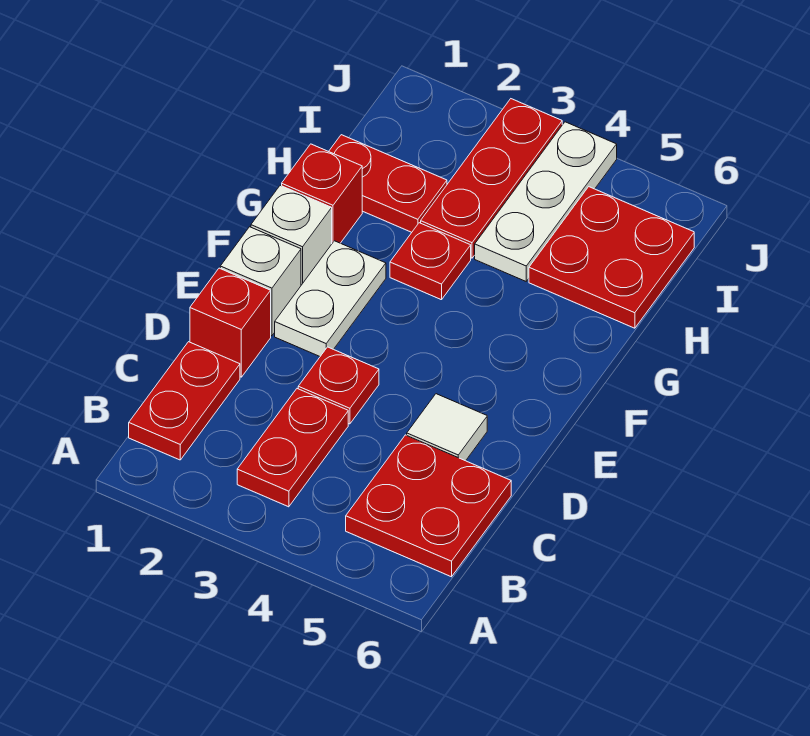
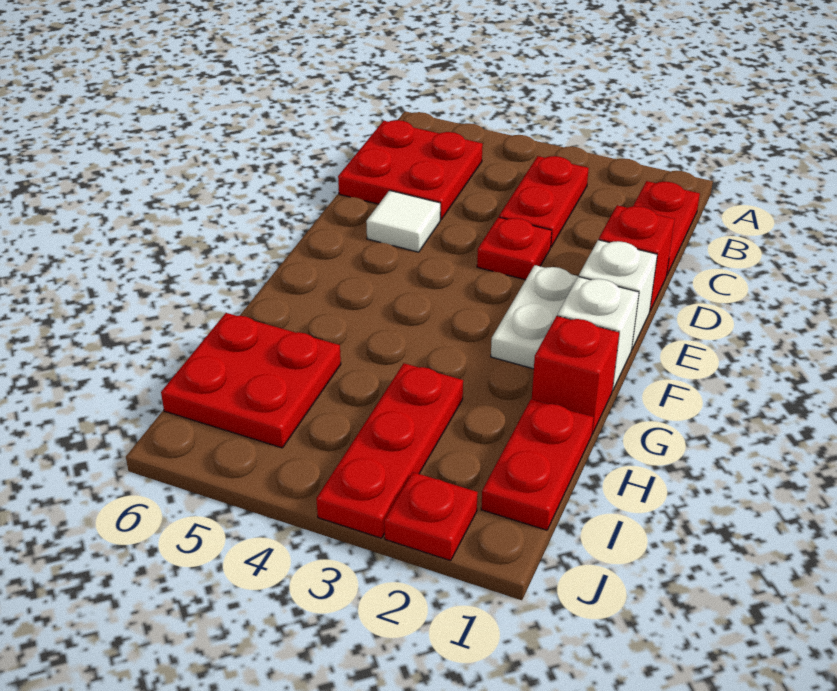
red plate G3 level 1 -> red plate J2 level 1
red plate H1:H2 level 1 -> red plate H1:I1 level 1
white plate H4:J4 level 1 -> none

